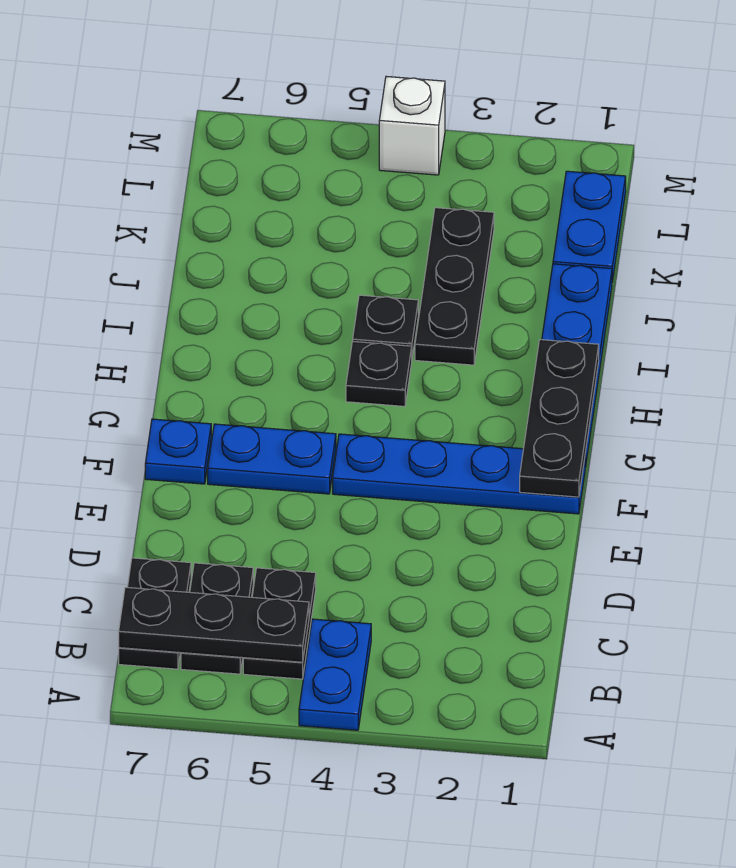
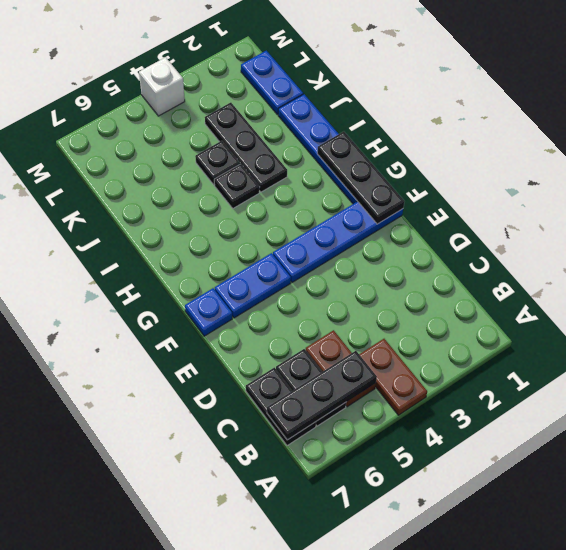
blue plate A4:B4 level 1 -> brown plate A4:B4 level 1
black plate B5:C5 level 1 -> brown plate B5:C5 level 1
black plate H4 level 1 -> black plate J4 level 1

